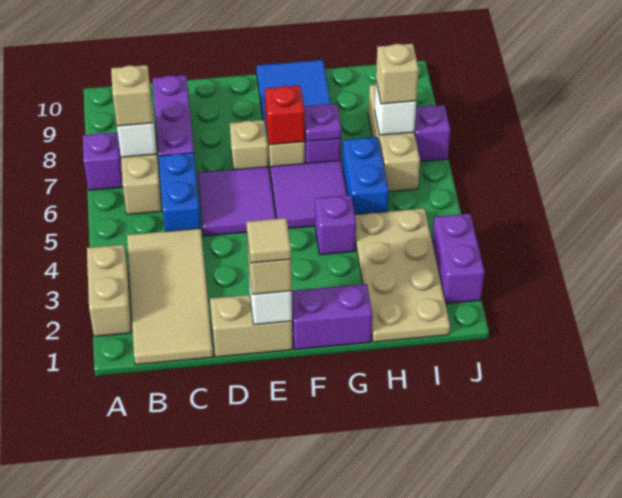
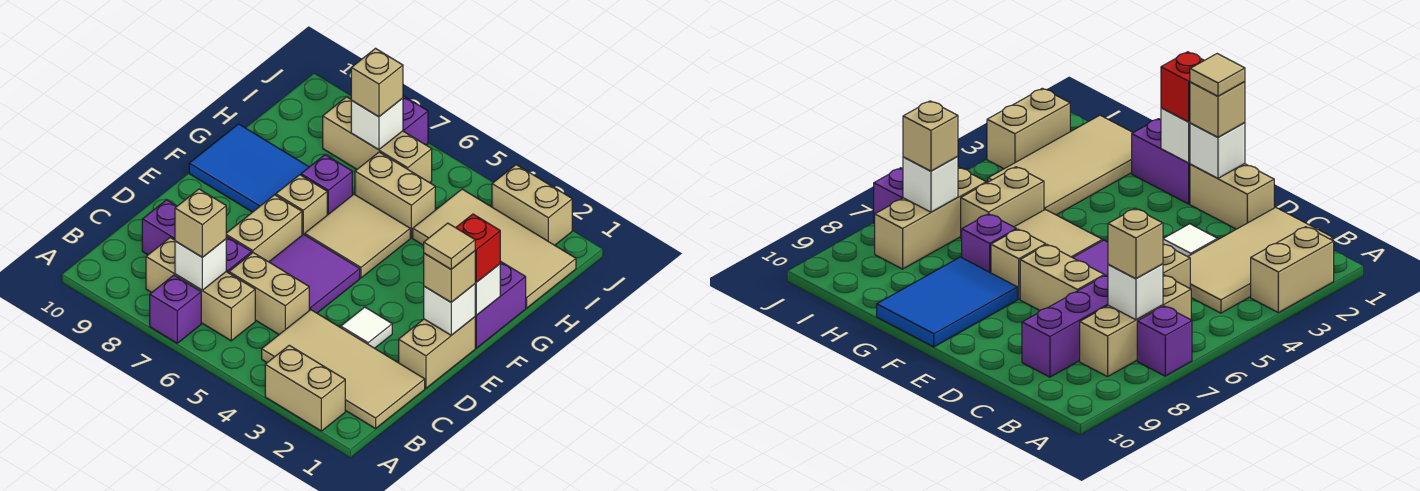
blue brick C5:C6 level 1 -> tan brick C5:C6 level 1
none -> white tile D3 level 1
tan brick E7 level 1 -> tan brick D7:E7 level 1
none -> white brick F1 level 2
purple tile F5:G6 level 1 -> tan tile F5:G6 level 1
red brick F7 level 2 -> red brick F1 level 3
purple brick G4 level 1 -> none
purple plate G7 level 2 -> none
tan plate H1:I4 level 1 -> tan tile H1:I4 level 1
blue brick H5:H6 level 1 -> tan brick H5:H6 level 1
purple brick J2:J3 level 1 -> tan brick J2:J3 level 1

